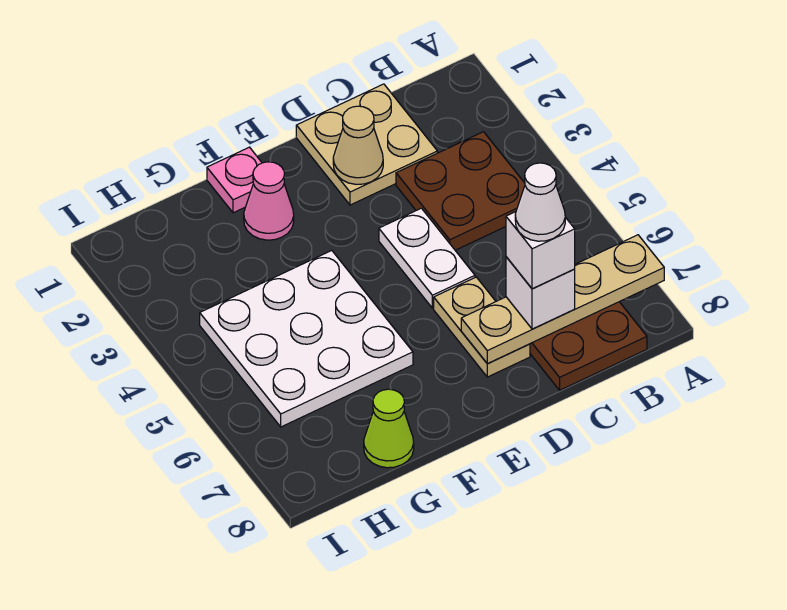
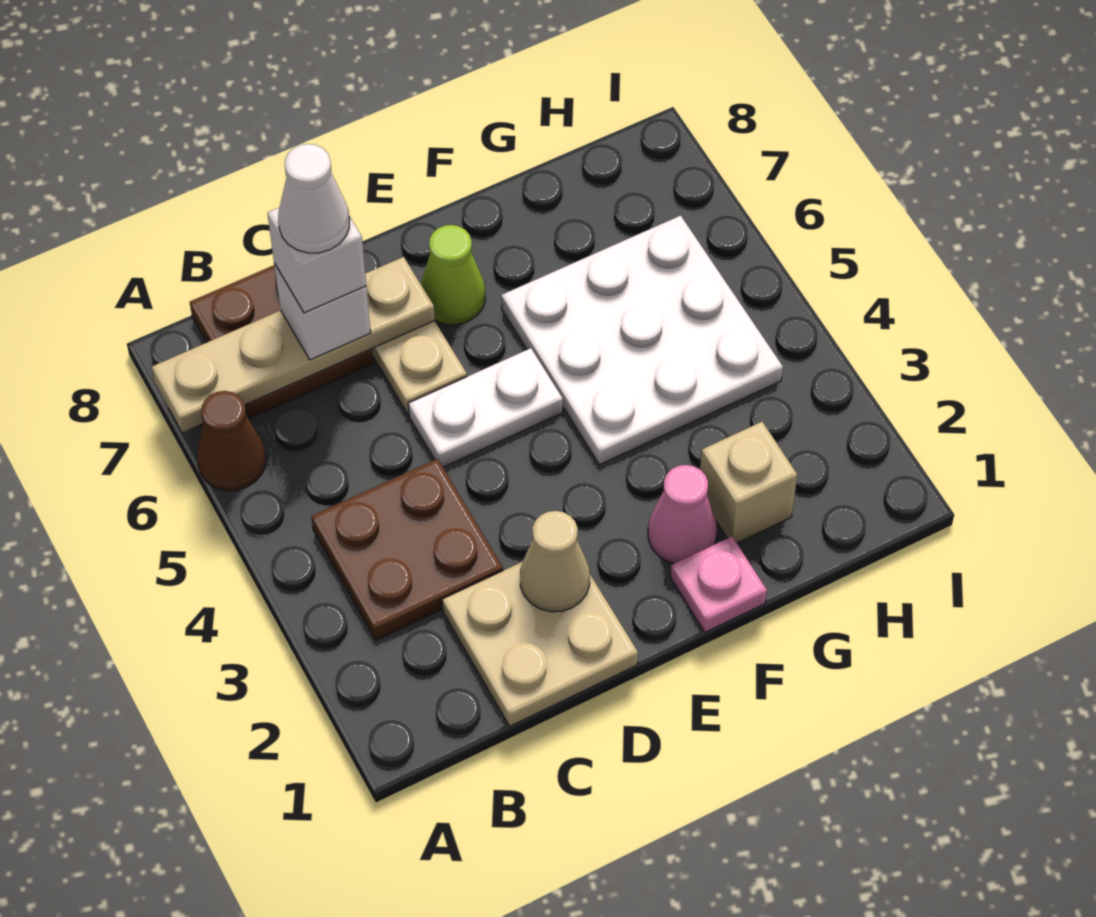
none -> brown cone A6 level 1
white plate D4:D5 level 1 -> white plate D5:E5 level 1
none -> tan brick G2 level 1
lime cone G8 level 1 -> lime cone E7 level 1

